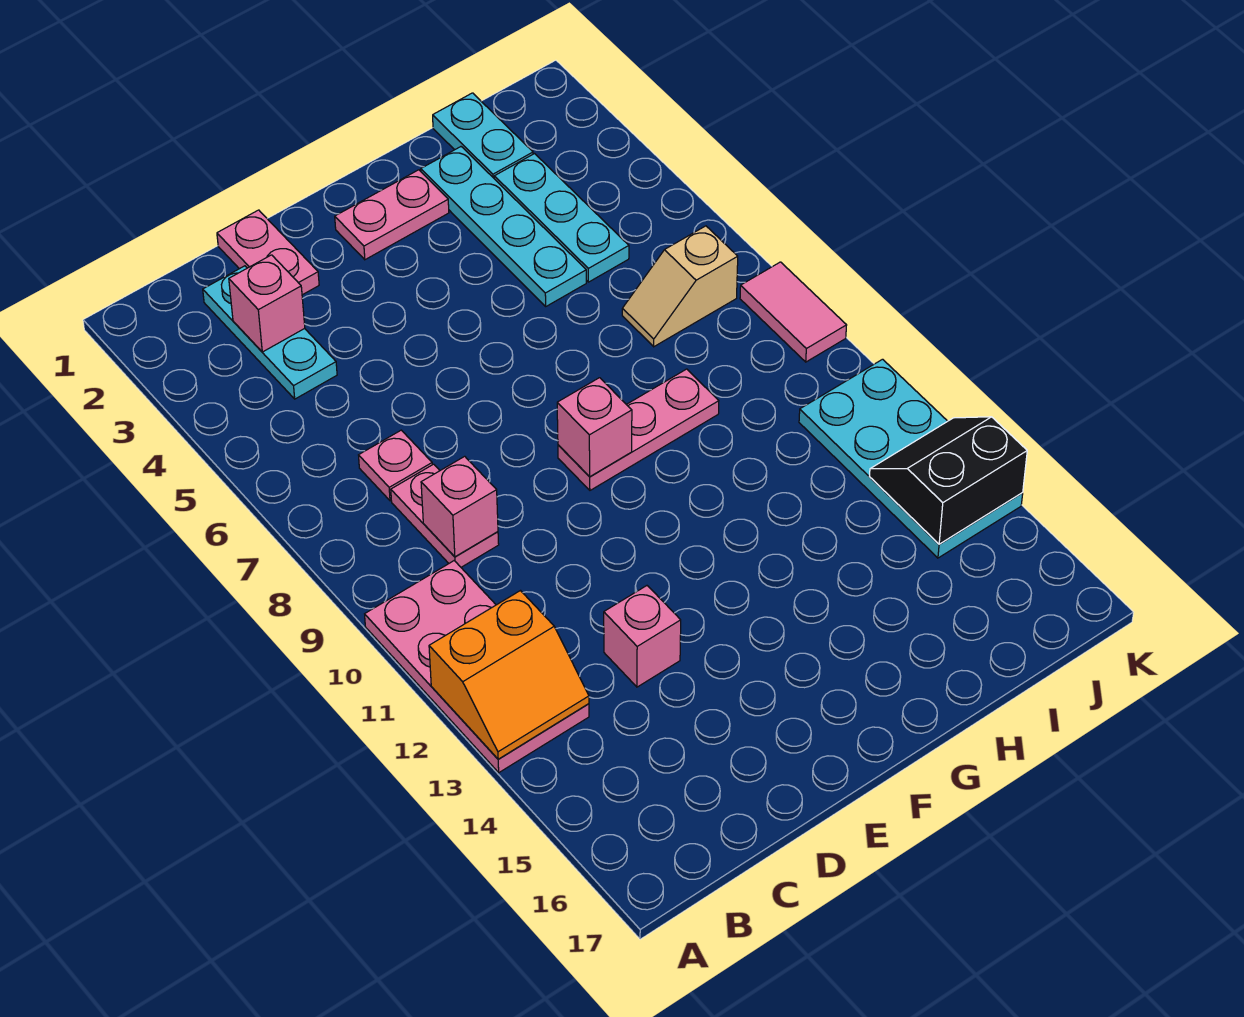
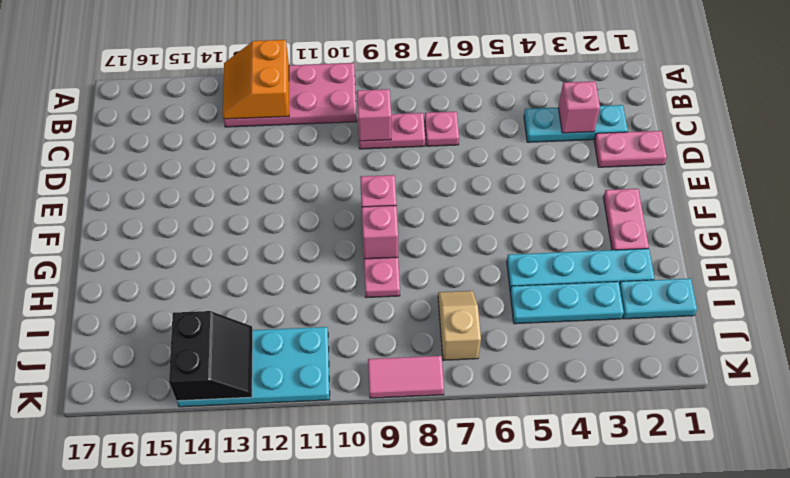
pink brick D13 level 1 -> pink brick G9 level 2

